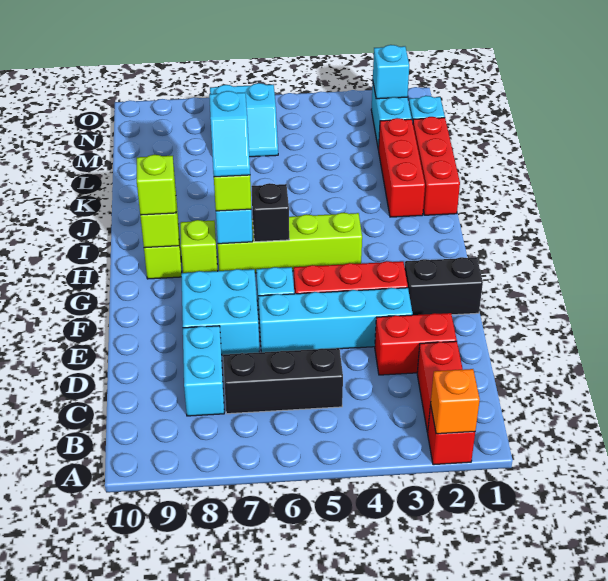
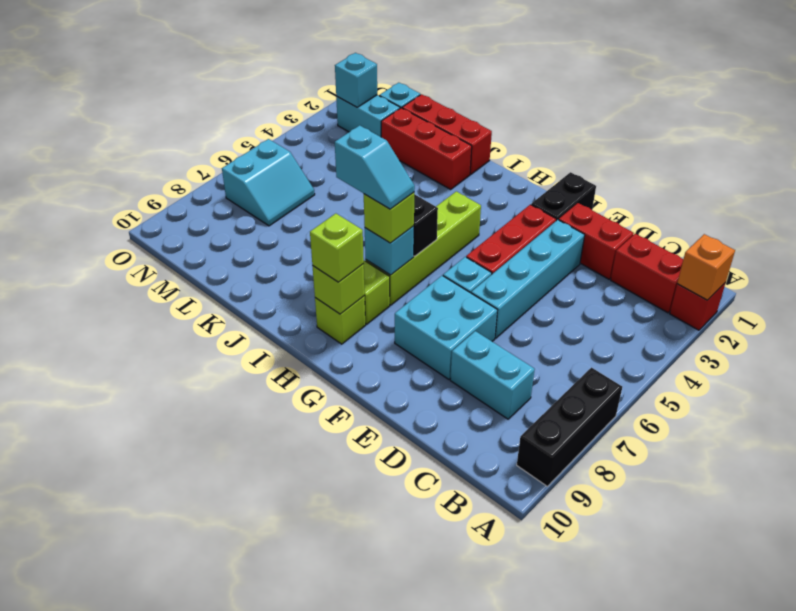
black brick C5:C7 level 1 -> black brick A7:A9 level 1
red brick D2:D3 level 1 -> red brick D2:E2 level 1

